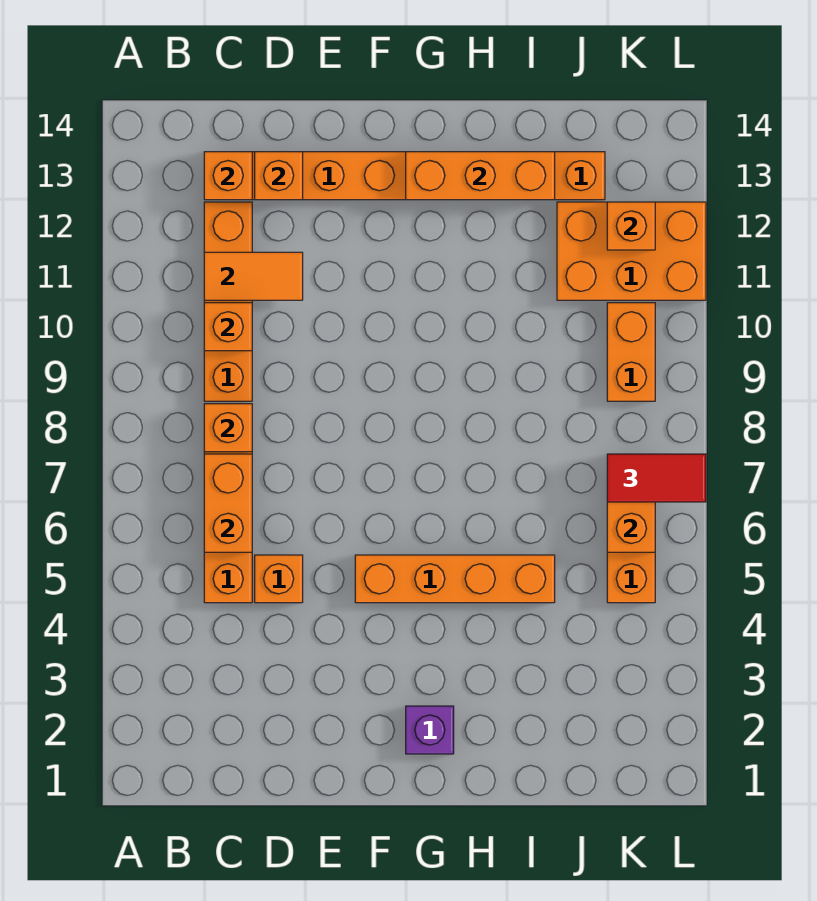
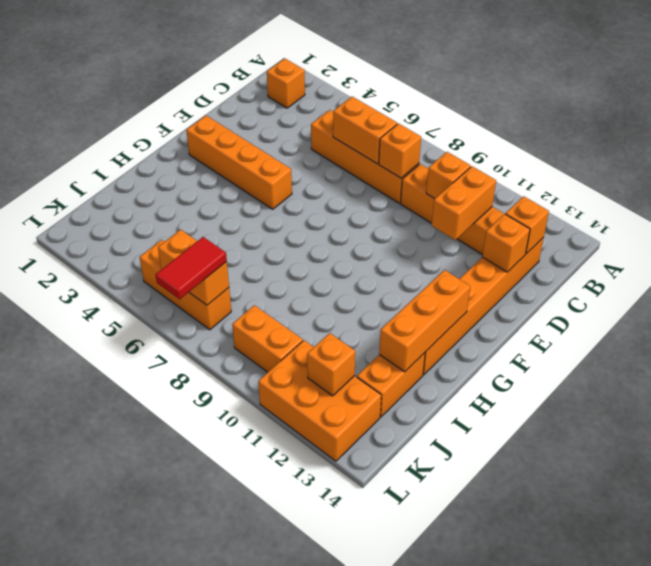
orange tile C11:D11 level 2 -> orange brick C11:D11 level 2
orange brick D5 level 1 -> orange brick B2 level 1
orange brick F5:I5 level 1 -> orange brick F2:F5 level 1
purple brick G2 level 1 -> none
orange brick J11:L12 level 1 -> orange brick K11:L13 level 1

